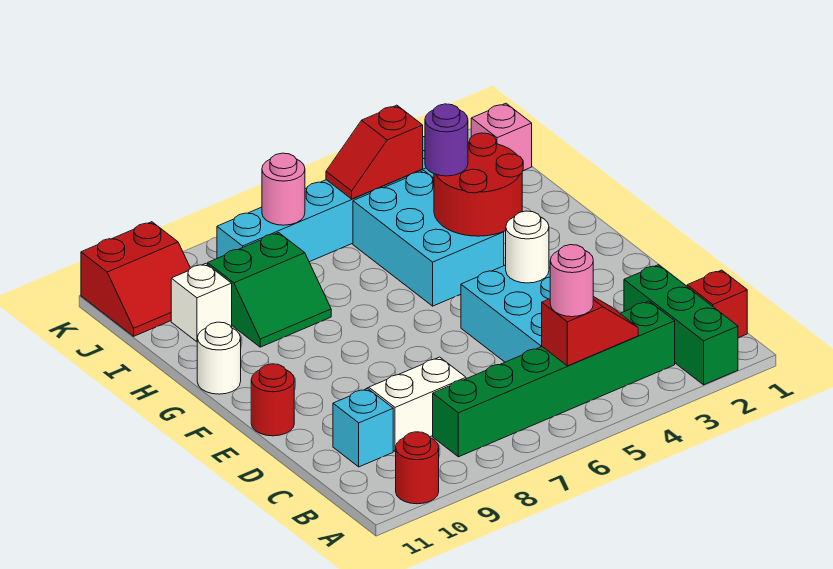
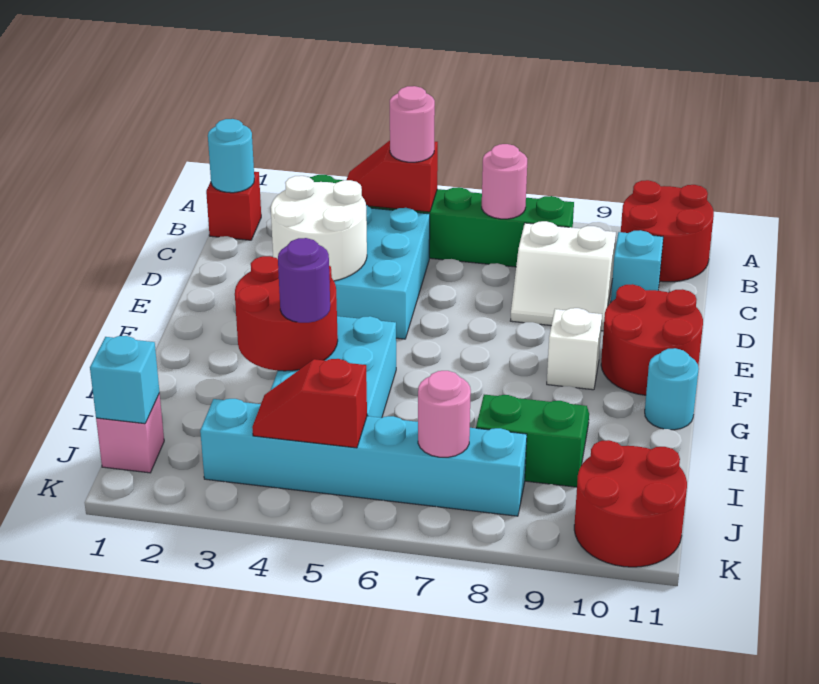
green brick A2:C2 level 1 -> none
red round brick A10 level 1 -> red round brick A10:B11 level 1
none -> cyan round brick B1 level 2
none -> pink round brick B7 level 2
white round brick E4 level 2 -> white round brick D3:E4 level 2
red round brick E11 level 1 -> red round brick E10:F11 level 1
white round brick G11 level 1 -> cyan round brick G11 level 1
white brick I10 level 1 -> white brick F9 level 1
none -> cyan brick J1 level 2
red slope J4:J5 level 2 top 4 -> red slope J4:J5 level 2 top 5
red slope J10:K11 level 1 top K -> red round brick J10:K11 level 1

